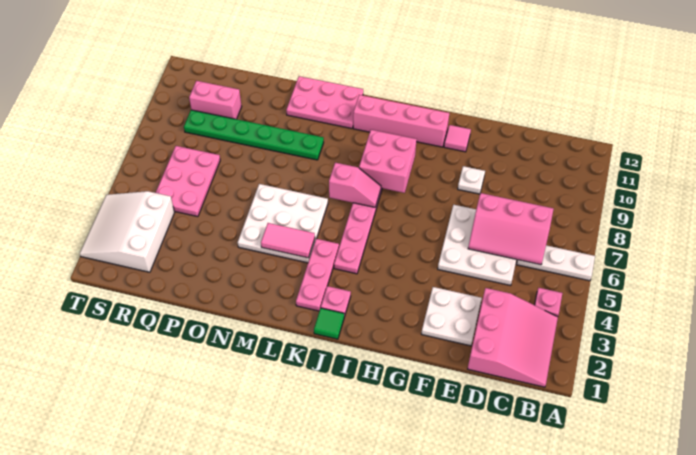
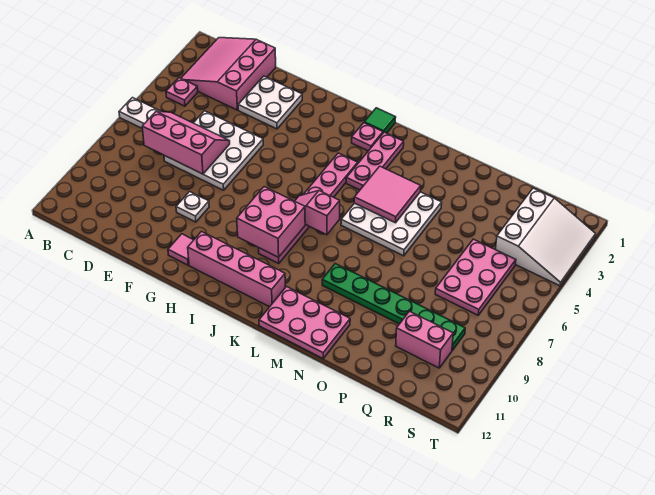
pink tile L4:M4 level 2 -> pink tile L4:M5 level 2

